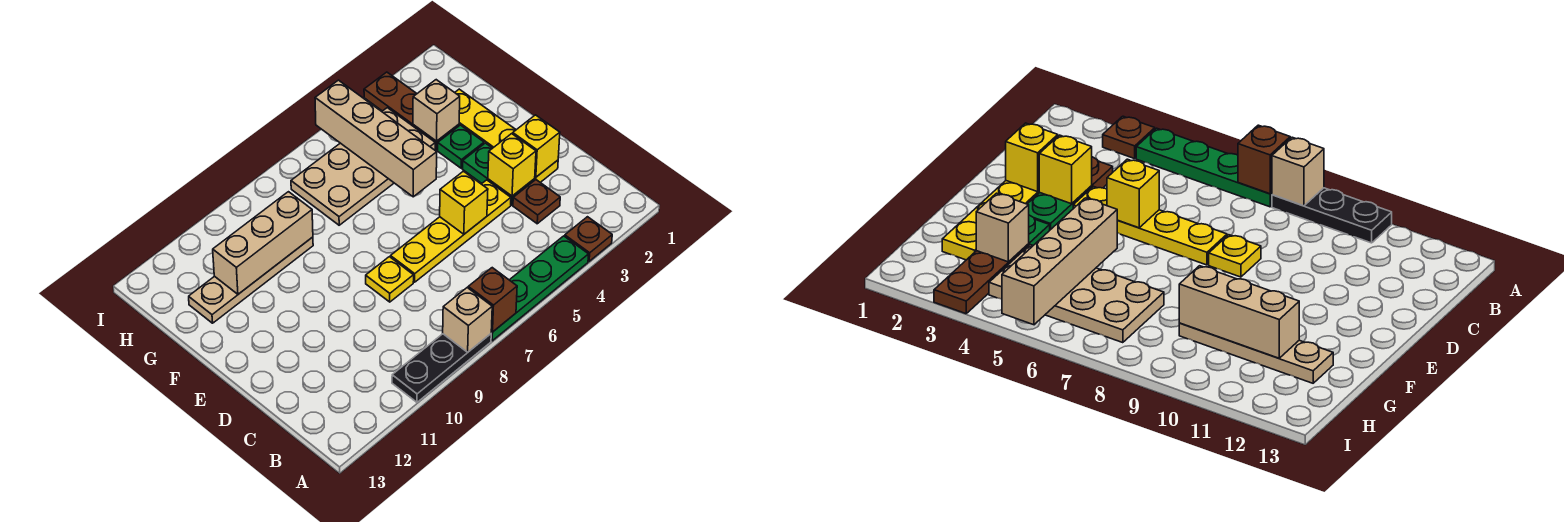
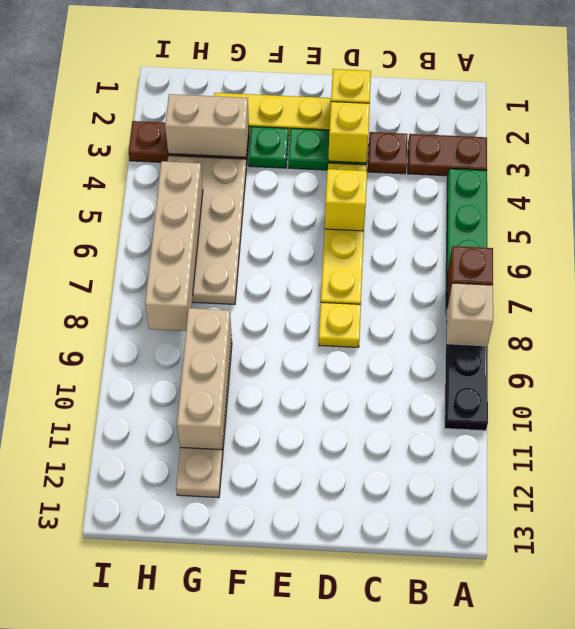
brown plate A3 level 1 -> brown plate A3:B3 level 1
tan brick F5:I5 level 2 -> tan brick H5:H8 level 2
tan brick G3 level 2 -> tan brick G3:H3 level 2

